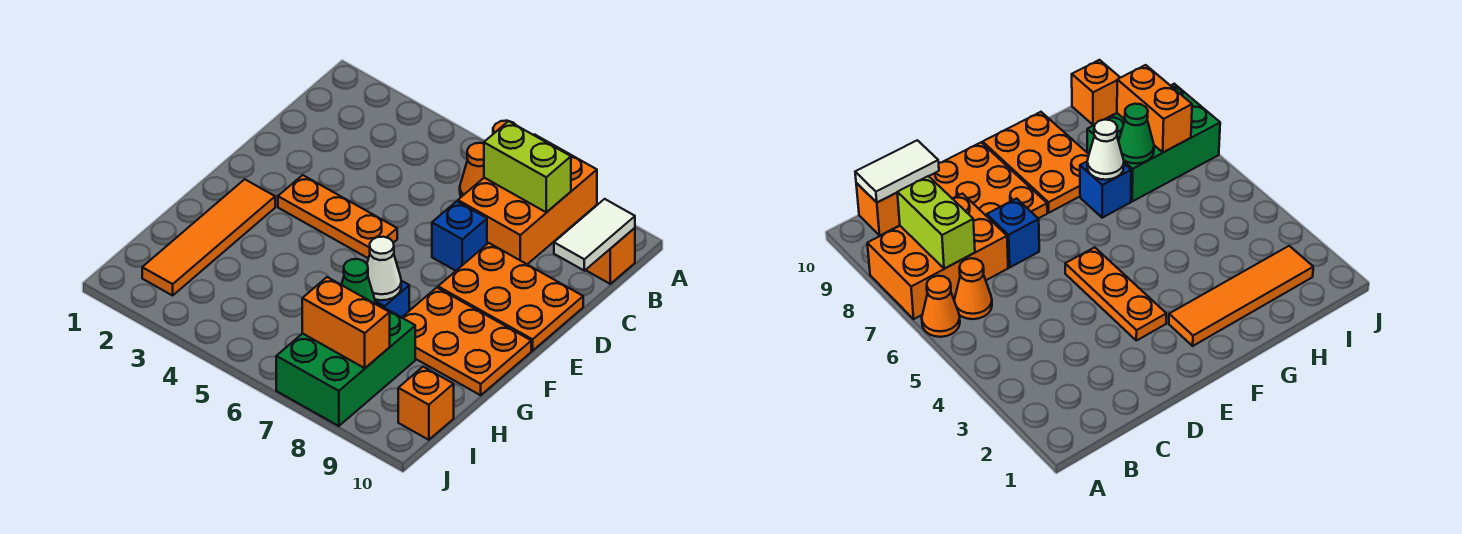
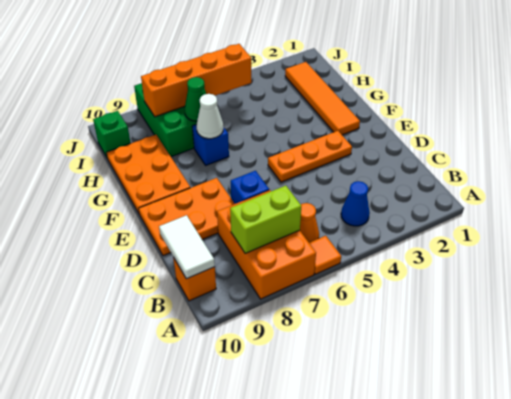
orange cone A6 level 1 -> orange tile A6 level 1
none -> blue cone B4 level 1
orange plate F8:G10 level 1 -> orange plate F9:H10 level 1
orange brick I7:I8 level 2 -> orange brick I5:I8 level 2
orange brick I10 level 1 -> green brick I10 level 1

